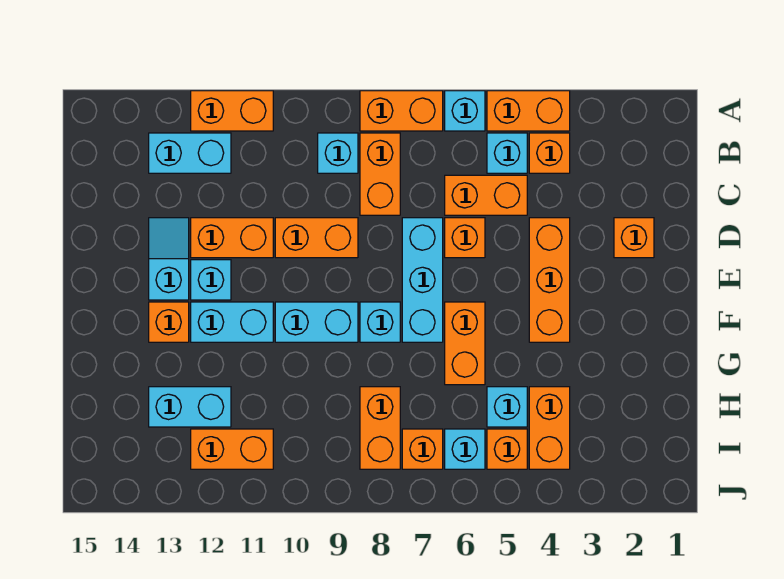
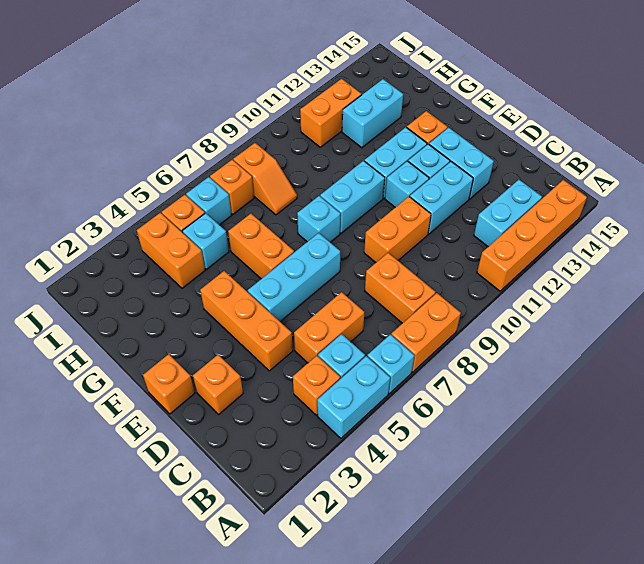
orange brick A4:A5 level 1 -> cyan brick A4:A5 level 1
orange brick A11:A12 level 1 -> orange brick A11:A14 level 1
cyan brick B9 level 1 -> cyan brick E11 level 1
orange brick D6 level 1 -> orange brick E1 level 1
cyan brick D7:F7 level 1 -> cyan brick E5:E7 level 1
orange brick D11:D12 level 1 -> cyan brick D11:D12 level 1
cyan slope D13:E13 level 1 top E -> cyan brick D13:E13 level 1
orange brick H8:I8 level 1 -> orange slope H8:I8 level 1 top I

